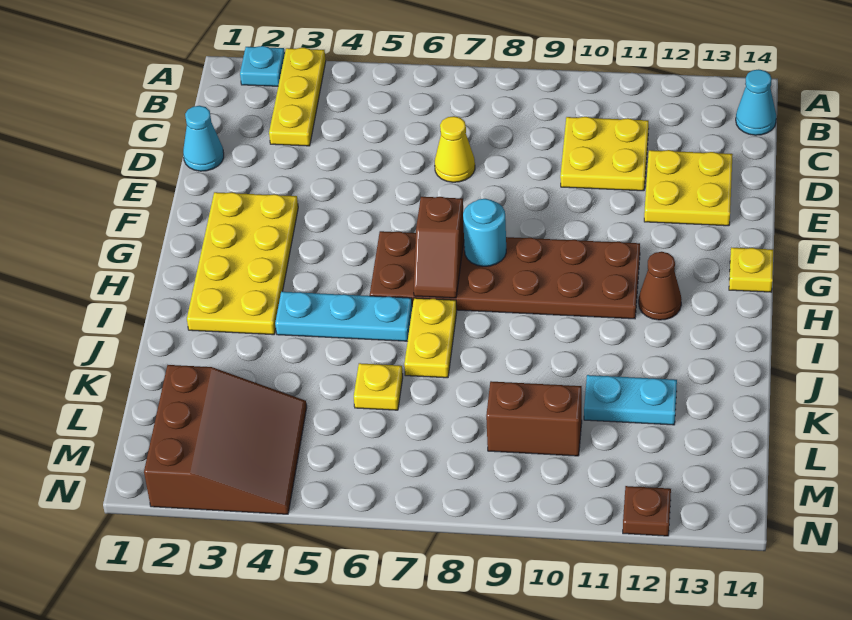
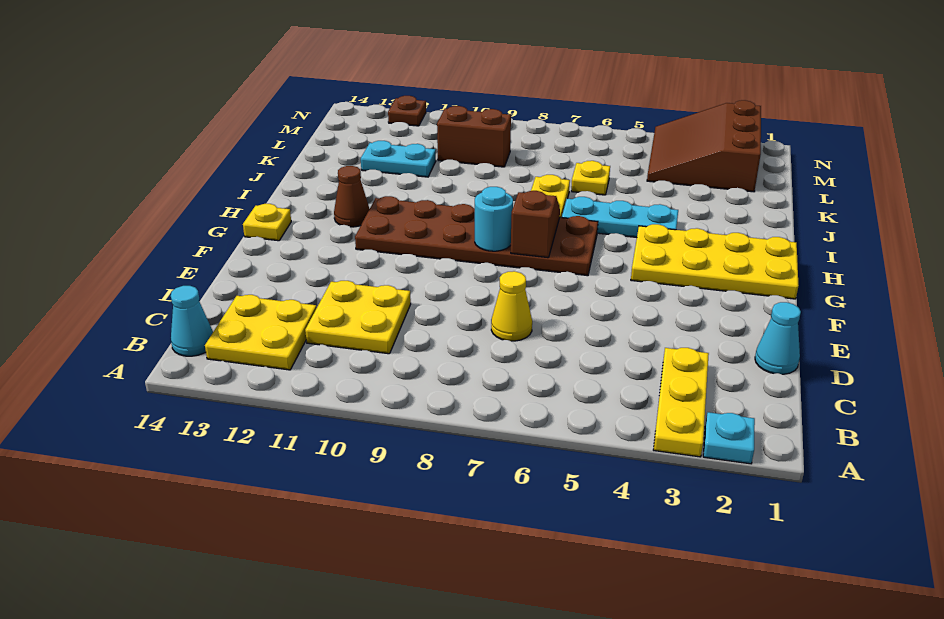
yellow plate D12:E13 level 1 -> yellow plate B12:C13 level 1
yellow plate F2:I3 level 1 -> yellow plate G1:H4 level 1

